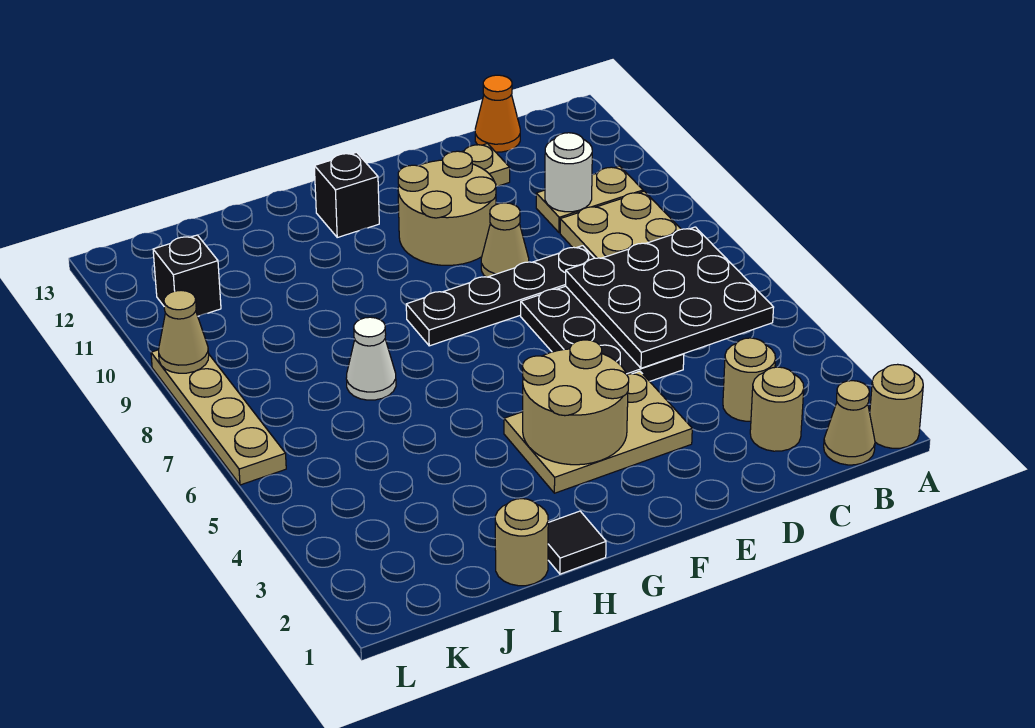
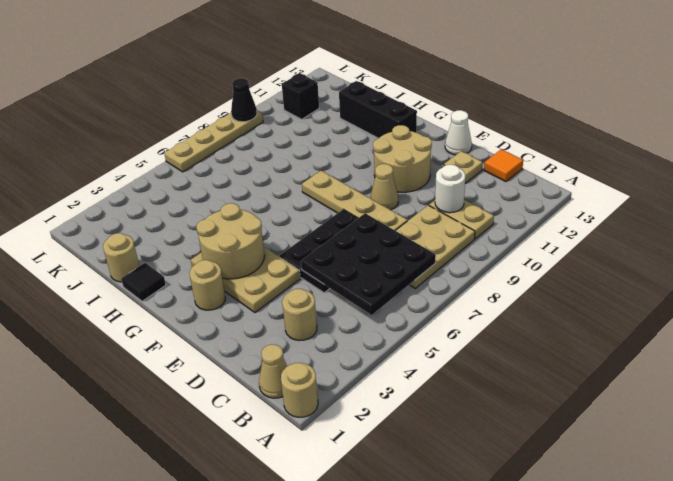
tan round brick C2 level 1 -> tan round brick F2 level 1
orange cone C13 level 1 -> orange tile C13 level 1
black plate D8:G8 level 1 -> tan plate D8:G8 level 1
black brick G12 level 1 -> black brick G12:I12 level 1
white cone I7 level 1 -> white cone E13 level 1
tan cone L9 level 2 -> black cone L9 level 2

